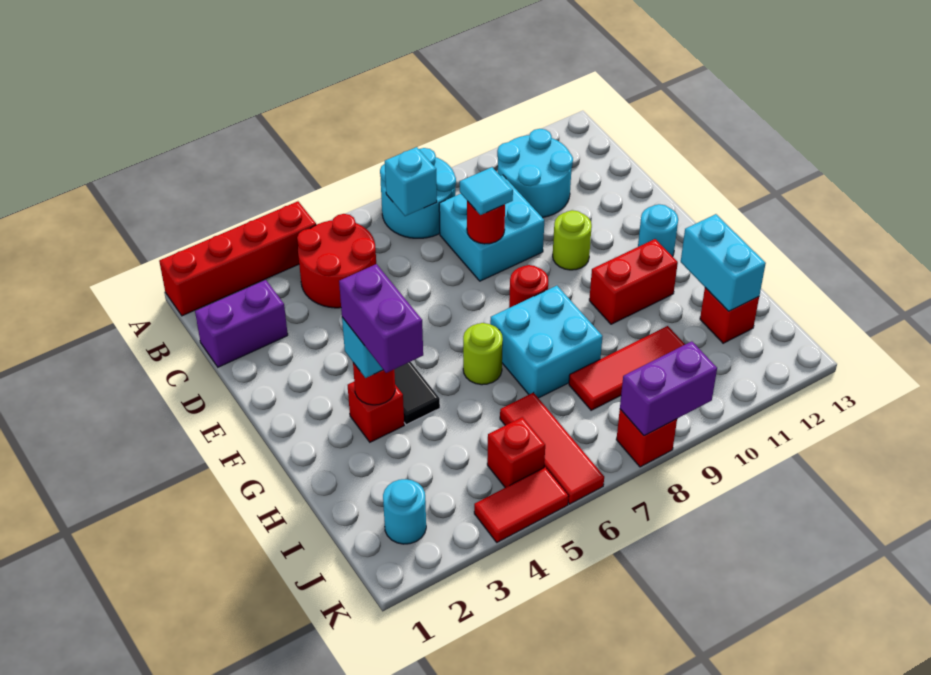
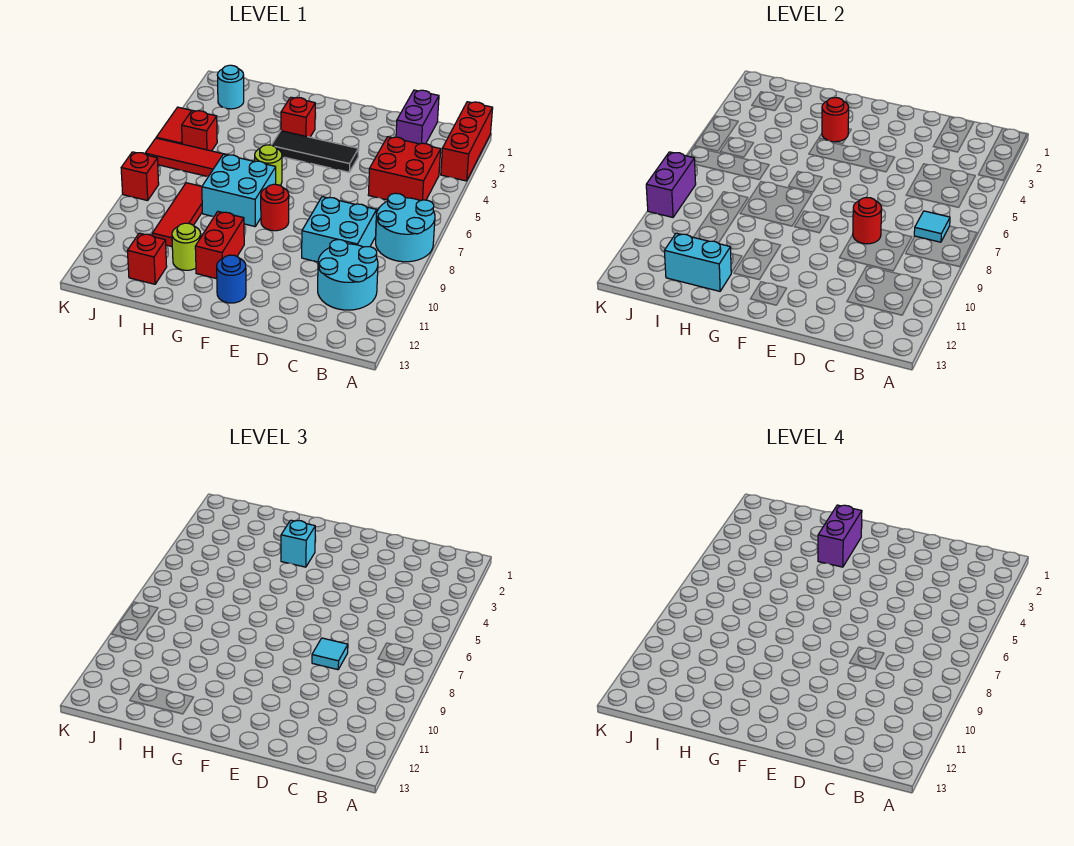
red brick A1:A4 level 1 -> red brick A1:A3 level 1
red round brick B4:C5 level 1 -> red brick B4:C5 level 1
cyan brick B7 level 2 -> cyan tile B7 level 2
lime round brick E10 level 1 -> lime round brick H11 level 1
cyan round brick F12 level 1 -> blue round brick F12 level 1
purple brick G3:H3 level 4 -> purple brick G2:G3 level 4

